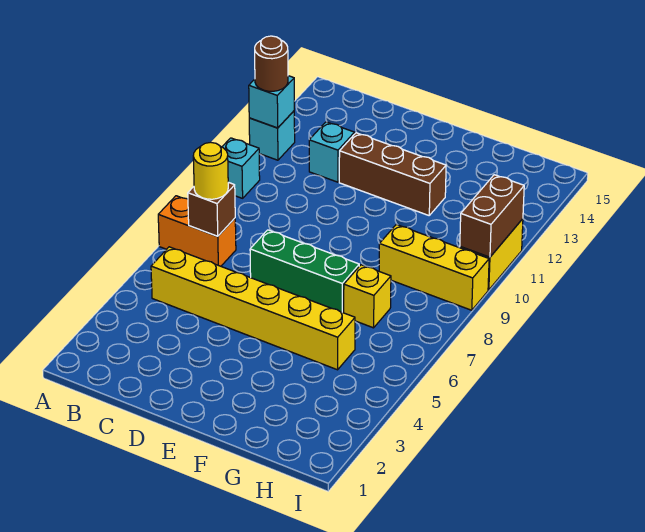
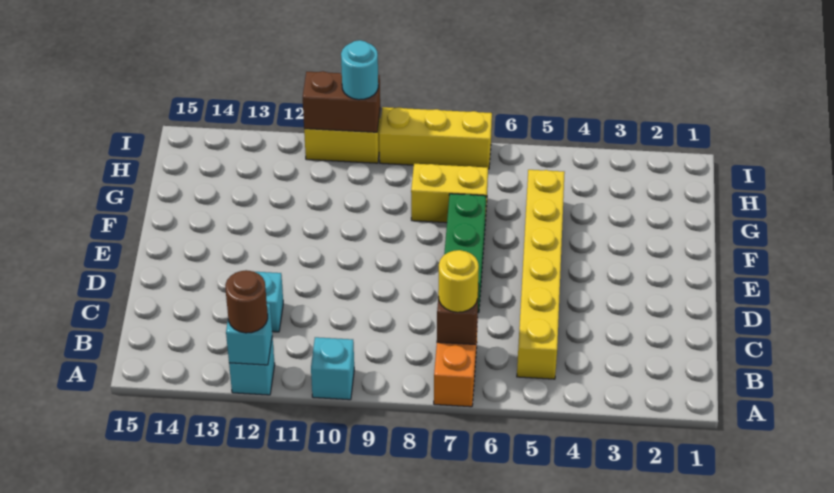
brown brick D12:F12 level 1 -> none
yellow brick G7 level 1 -> yellow brick G7:G8 level 1
yellow brick G9:I9 level 1 -> yellow brick I7:I9 level 1
none -> cyan round brick I10 level 3

